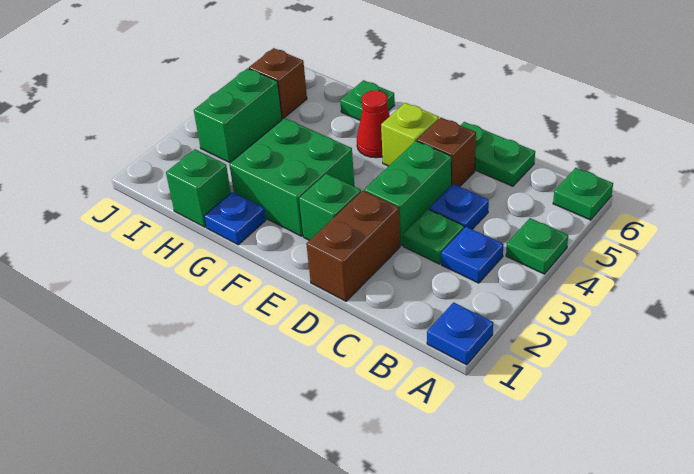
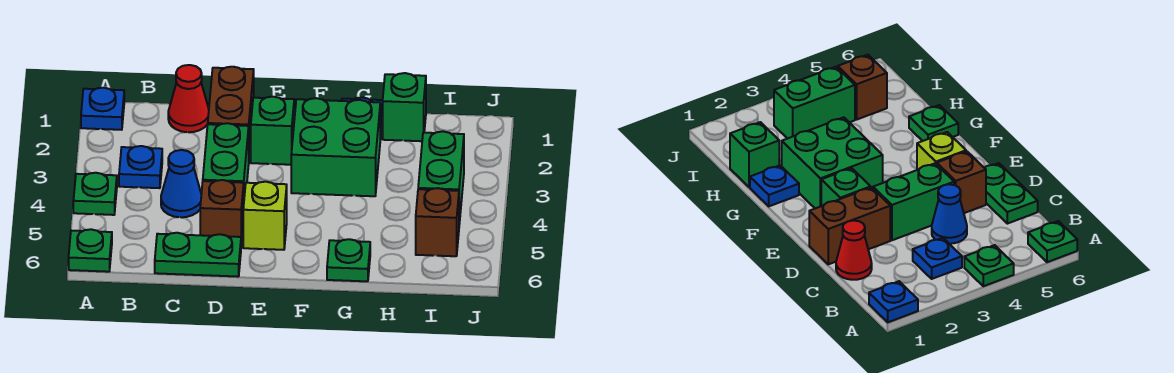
green plate C3 level 1 -> none
blue plate C4 level 1 -> blue cone C4 level 1
red cone F5 level 1 -> red cone C1 level 1

